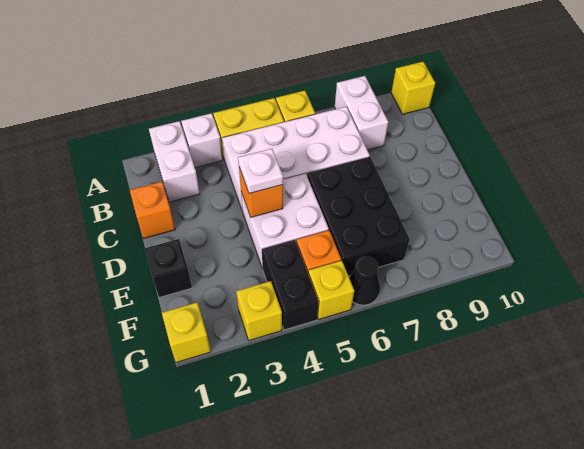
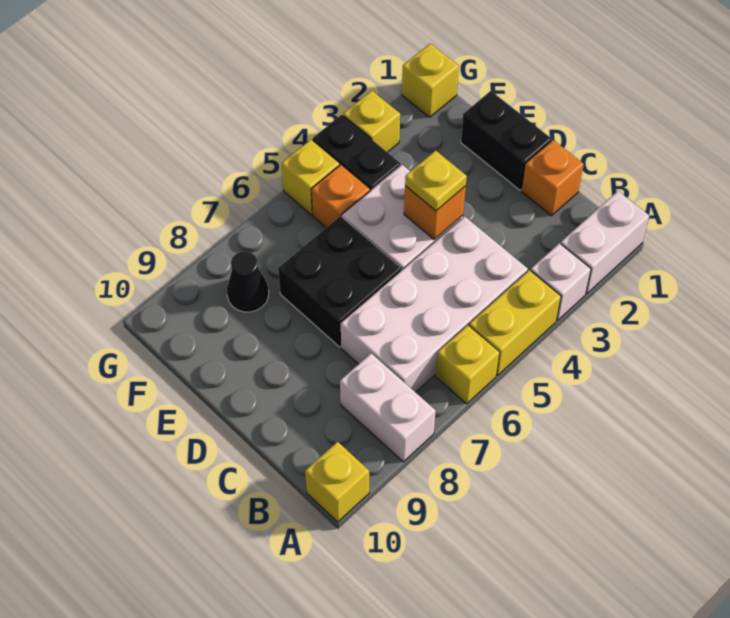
white brick A2:B2 level 1 -> white brick A1:A2 level 1
white plate D4 level 3 -> yellow plate D4 level 3
black brick D6:F7 level 1 -> black brick D6:E7 level 1
black brick E1 level 1 -> black brick D1:E1 level 1
black cone G6 level 1 -> black cone F8 level 1

